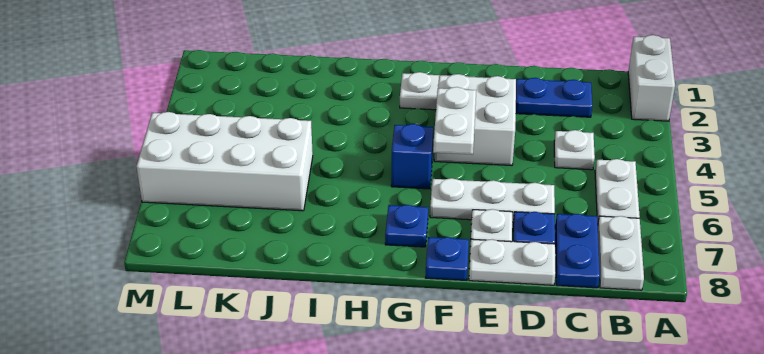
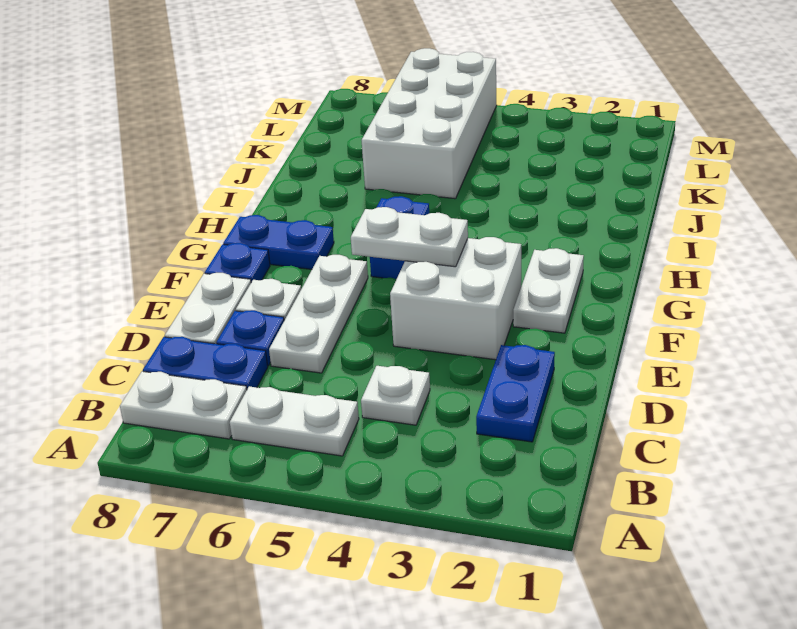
white brick A1:A2 level 1 -> none
blue plate G7 level 1 -> blue plate G7:G8 level 1

